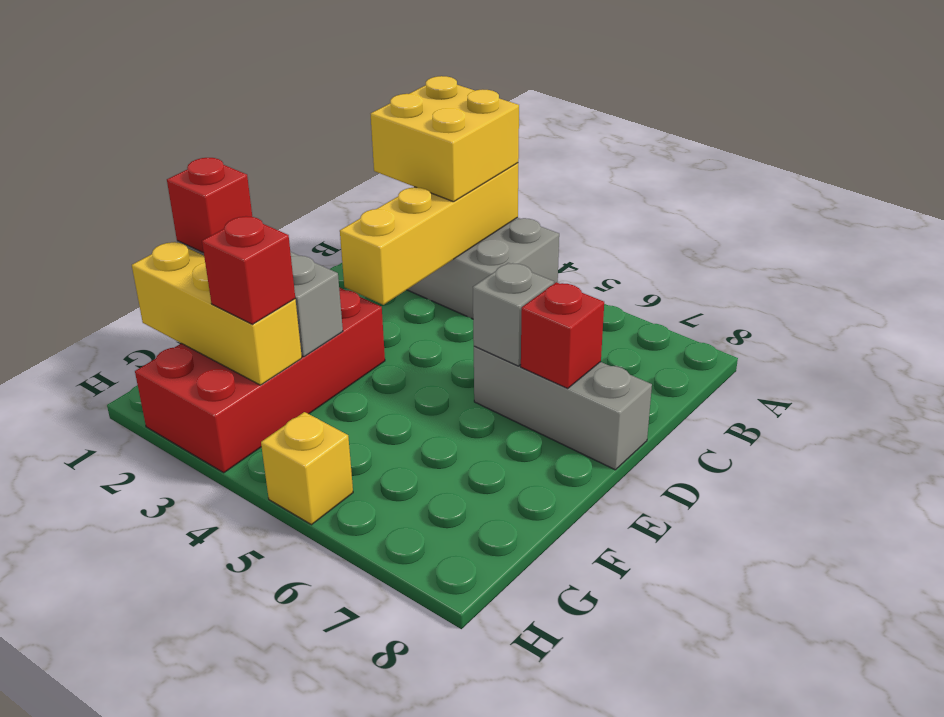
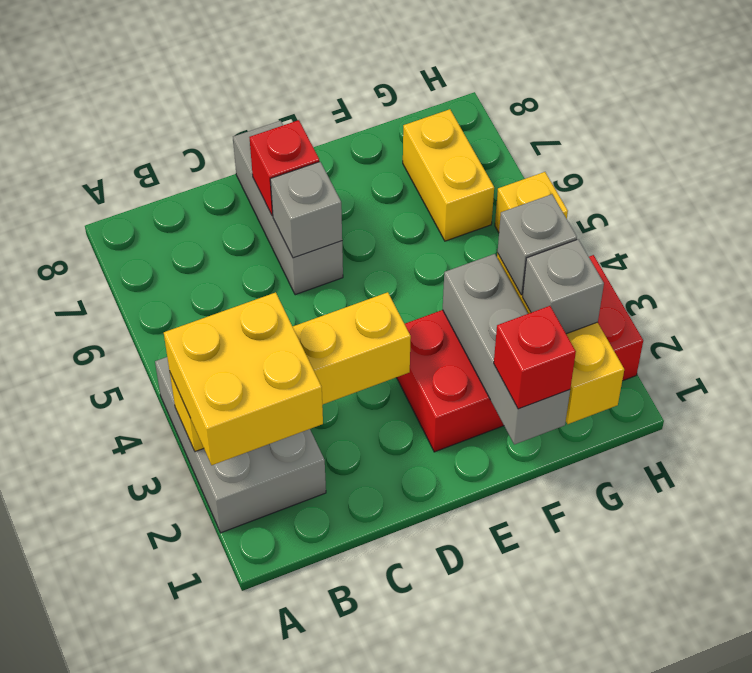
none -> grey brick G2 level 3
red brick G3 level 3 -> grey brick G3 level 3
none -> yellow brick G6:G7 level 1

